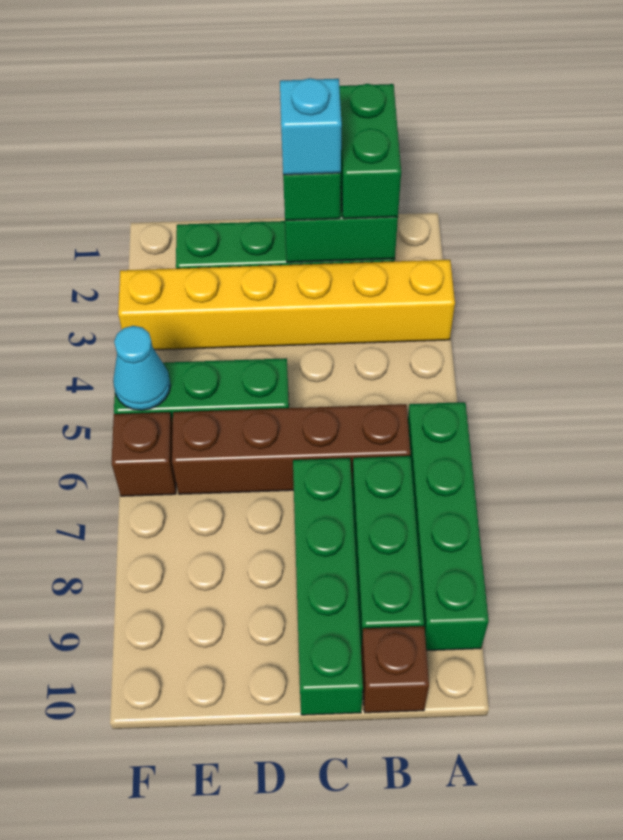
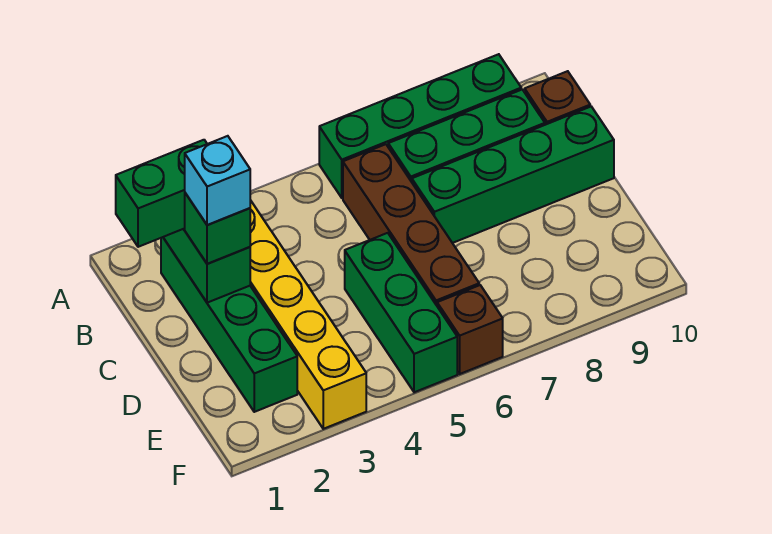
cyan cone F5 level 2 -> none

